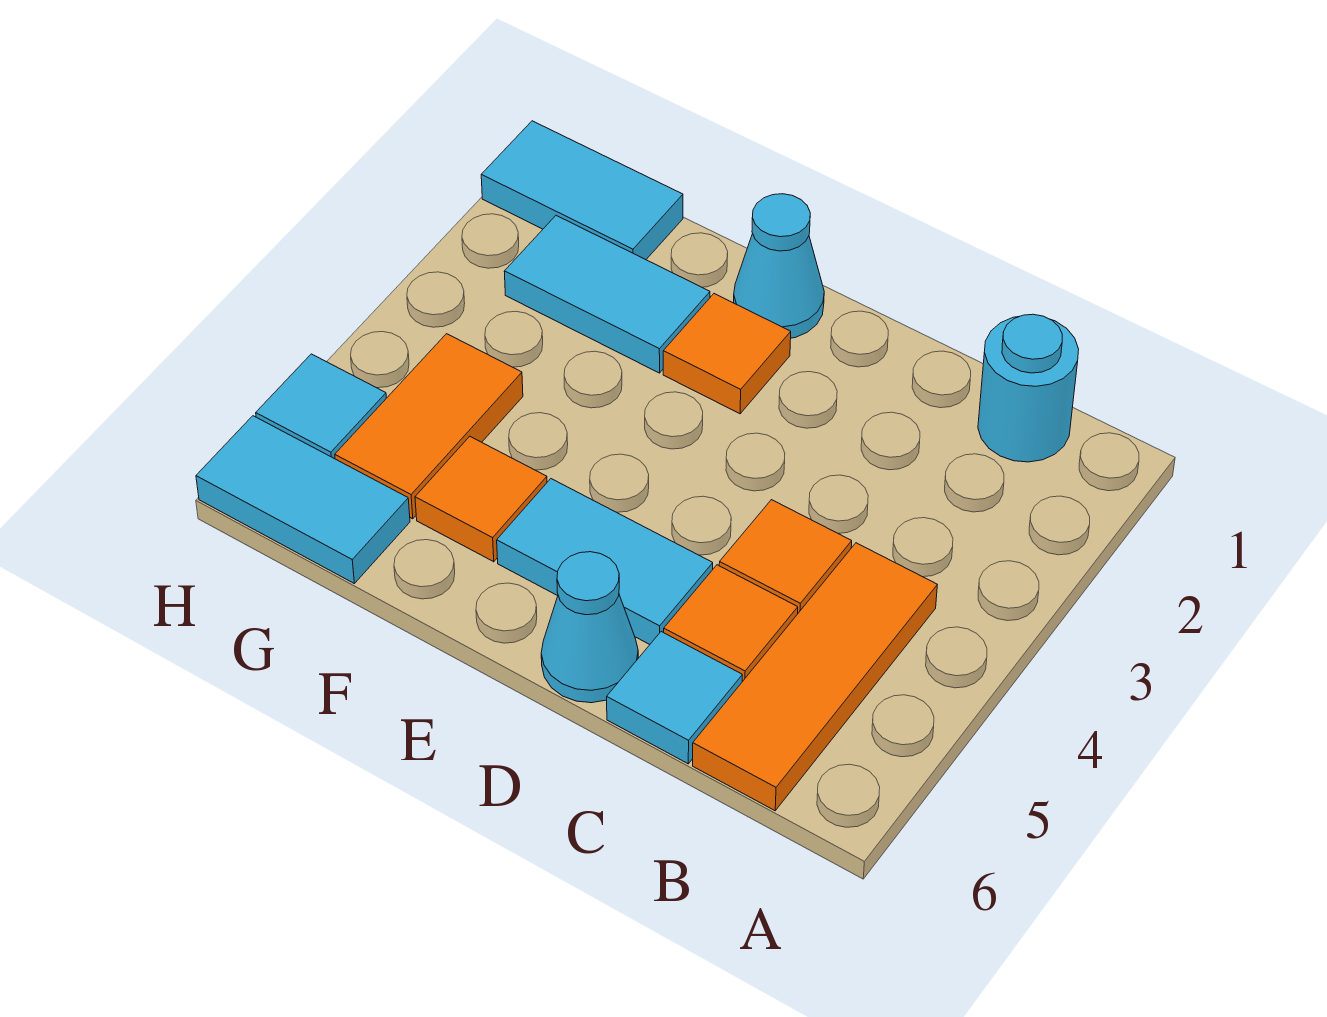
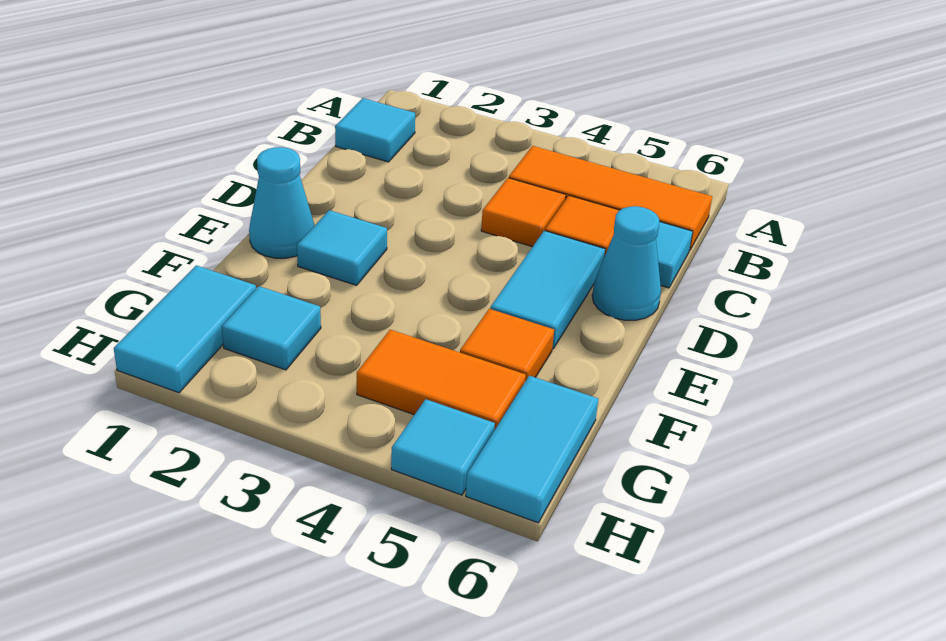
cyan round brick B1 level 1 -> cyan tile B1 level 1
orange tile E2 level 1 -> cyan tile E2 level 1
cyan tile F2:G2 level 1 -> cyan tile G2 level 1

